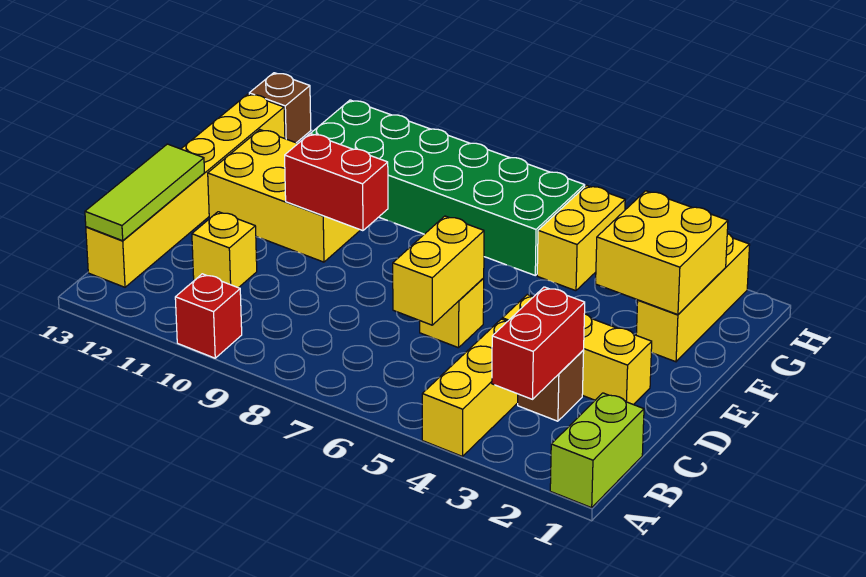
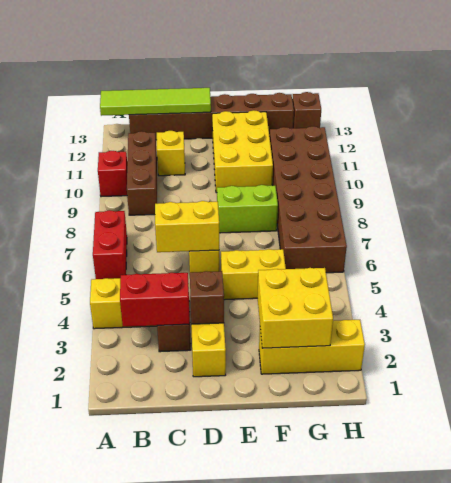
lime brick A1:B1 level 1 -> lime brick E8:F8 level 1
none -> brown brick B9:B11 level 1
yellow brick B13:G13 level 1 -> brown brick B13:G13 level 1
lime tile B13:D13 level 2 -> lime tile A13:D13 level 2
none -> brown brick D3 level 2
red brick E9:E10 level 2 -> red brick A6:A7 level 1
yellow brick G5:H5 level 1 -> yellow brick E5:F5 level 1
green brick G6:H11 level 1 -> brown brick G6:H11 level 1

